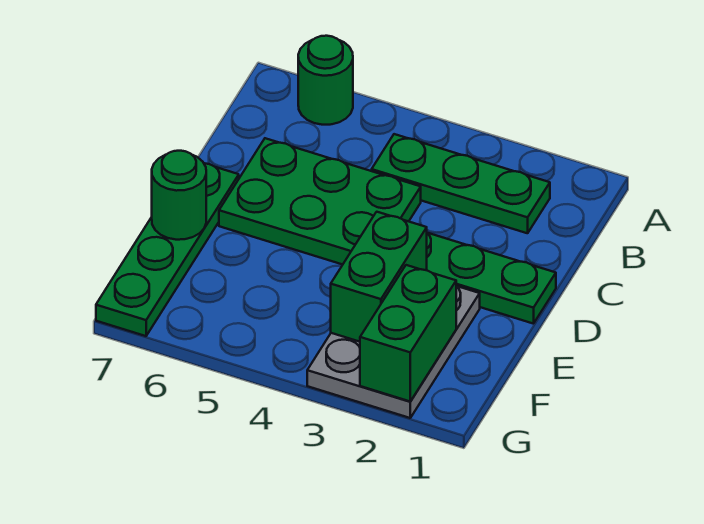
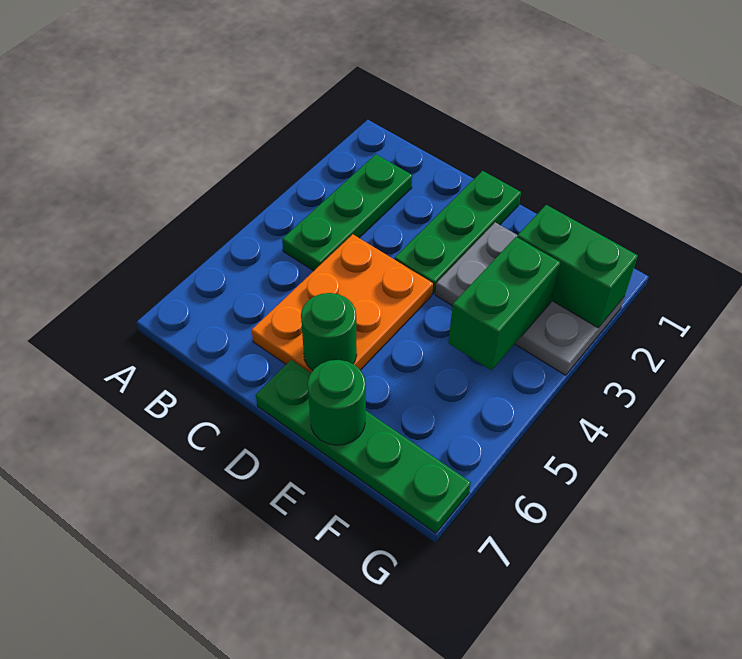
green round brick A6 level 1 -> green round brick D6 level 2
green plate C4:D6 level 1 -> orange plate C4:D6 level 1
green brick E3:F3 level 2 -> green brick F3:F4 level 2

